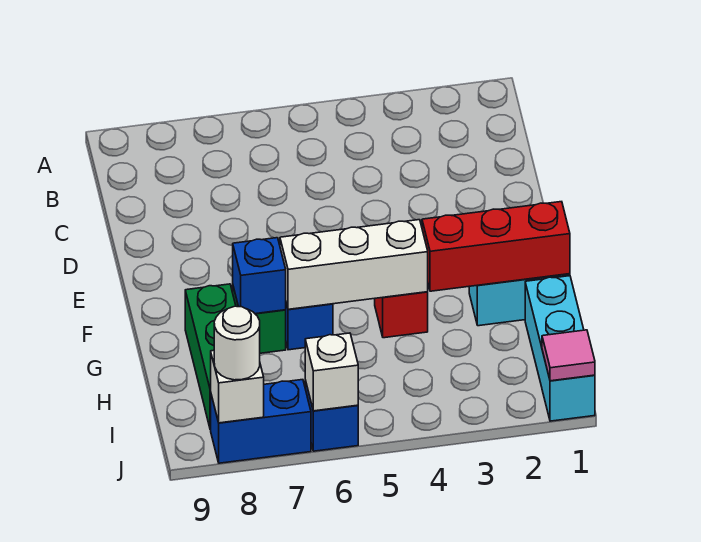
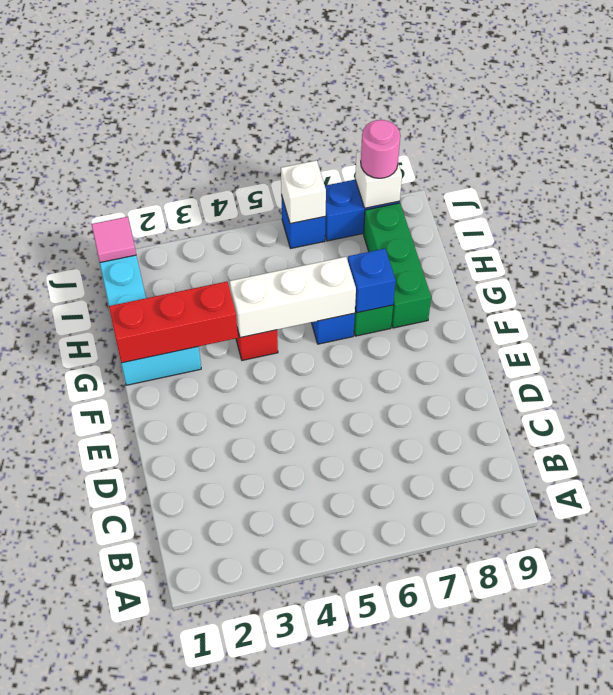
white round brick J8 level 3 -> pink round brick J8 level 3

